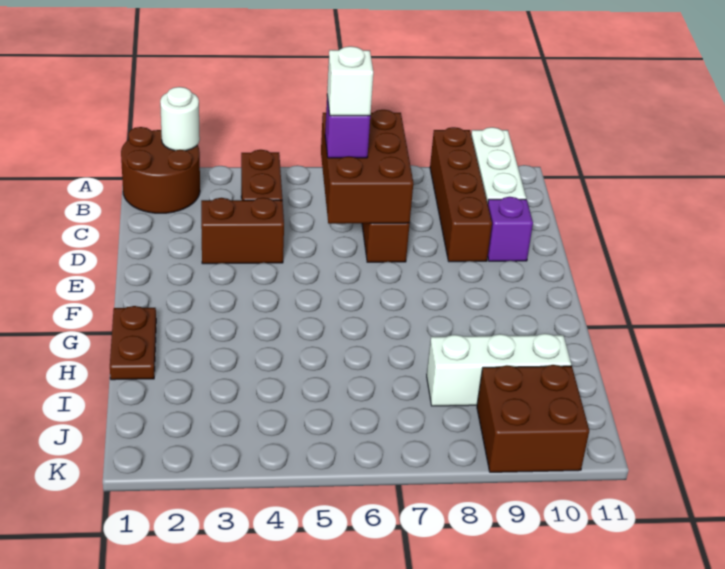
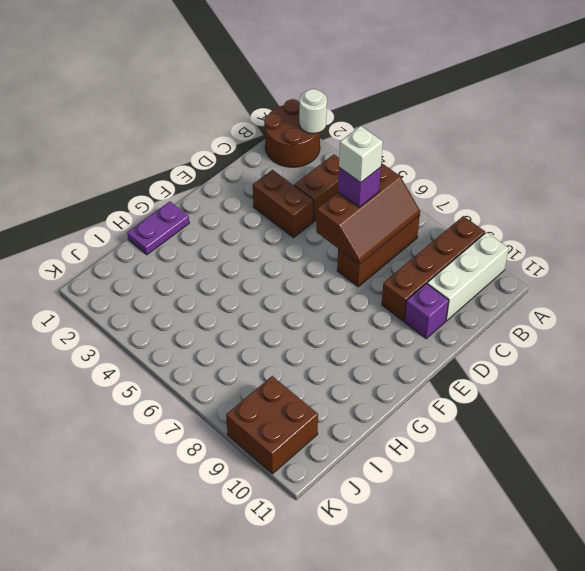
brown brick B6:D7 level 2 -> brown slope B6:D7 level 2 top 6
brown plate G1:H1 level 1 -> purple plate G1:H1 level 1
white brick I8:I10 level 1 -> none

